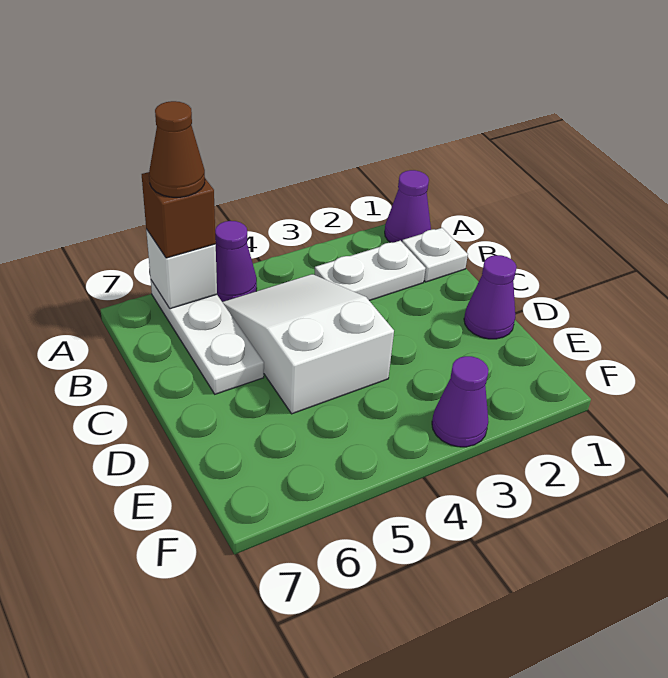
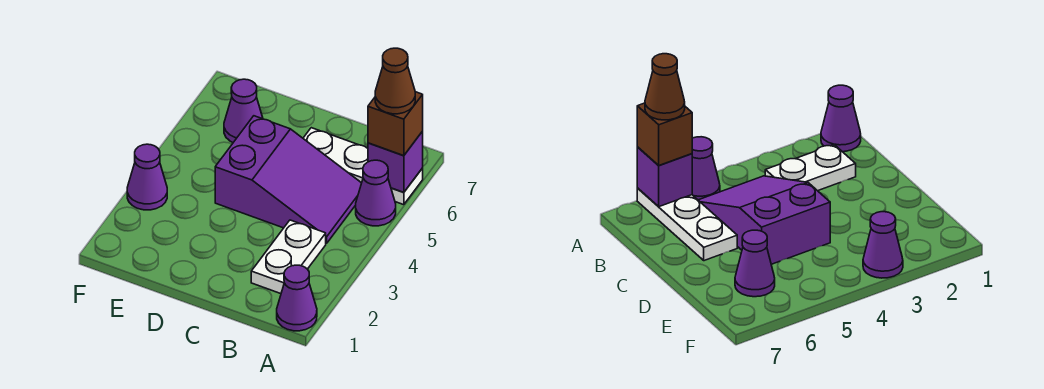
white brick A6 level 2 -> purple brick A6 level 2
white plate B1 level 1 -> none
white slope B4:D5 level 1 top D -> purple slope B4:D5 level 1 top D
purple cone D1 level 1 -> purple cone E6 level 1

